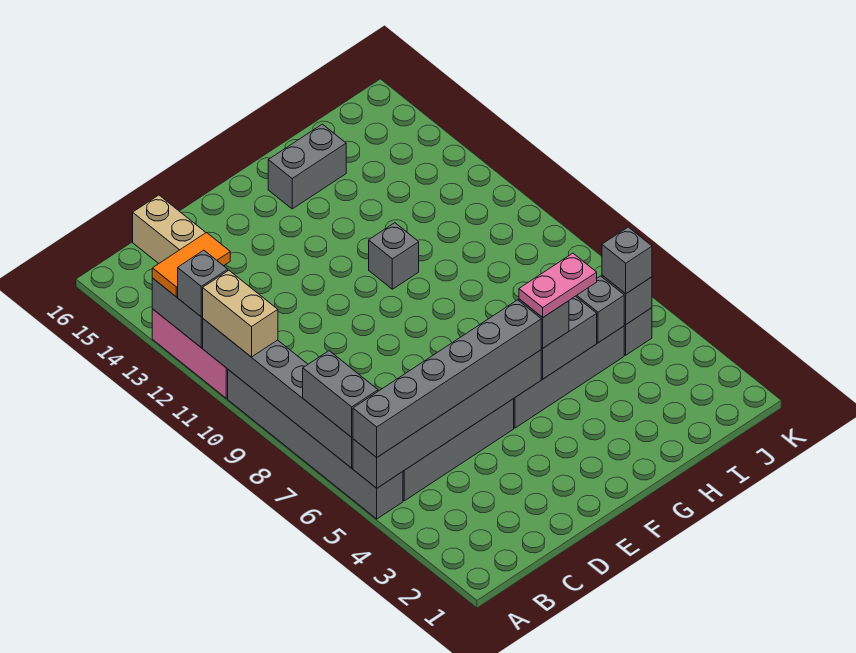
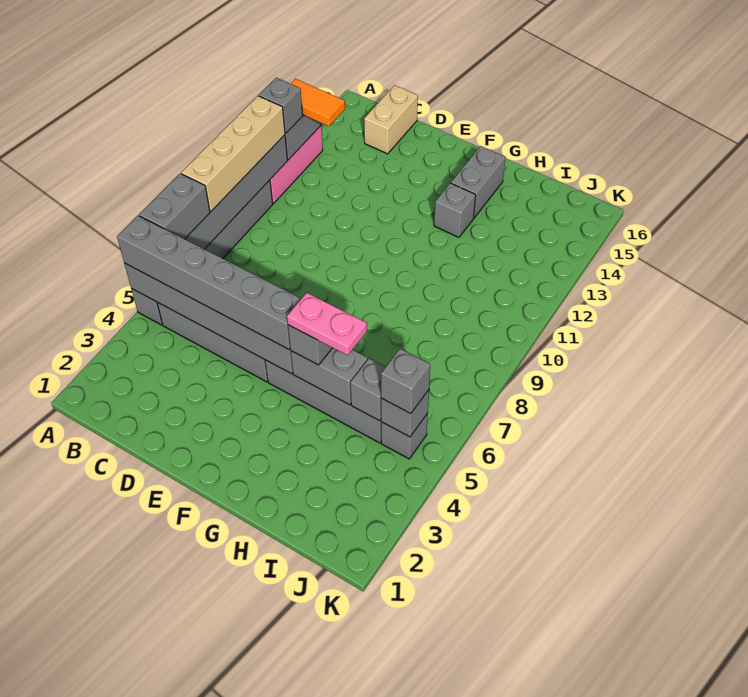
tan brick A10:A11 level 3 -> tan brick A8:A11 level 3
grey brick G11 level 1 -> grey brick G13 level 1
grey brick G15:H15 level 1 -> grey brick G14:G15 level 1

